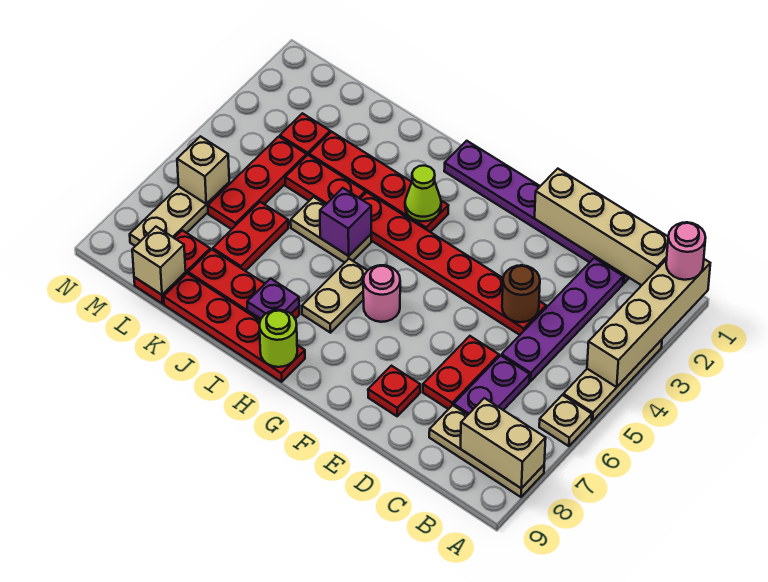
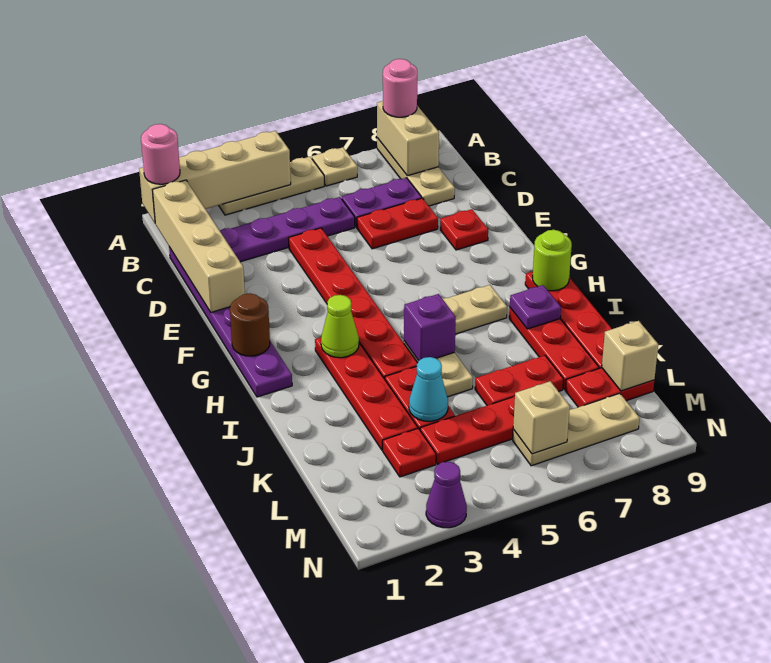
brown round brick D4 level 2 -> brown round brick G1 level 2
pink round brick G6 level 1 -> pink round brick A8 level 3
none -> cyan cone K4 level 2
none -> purple cone N3 level 1

